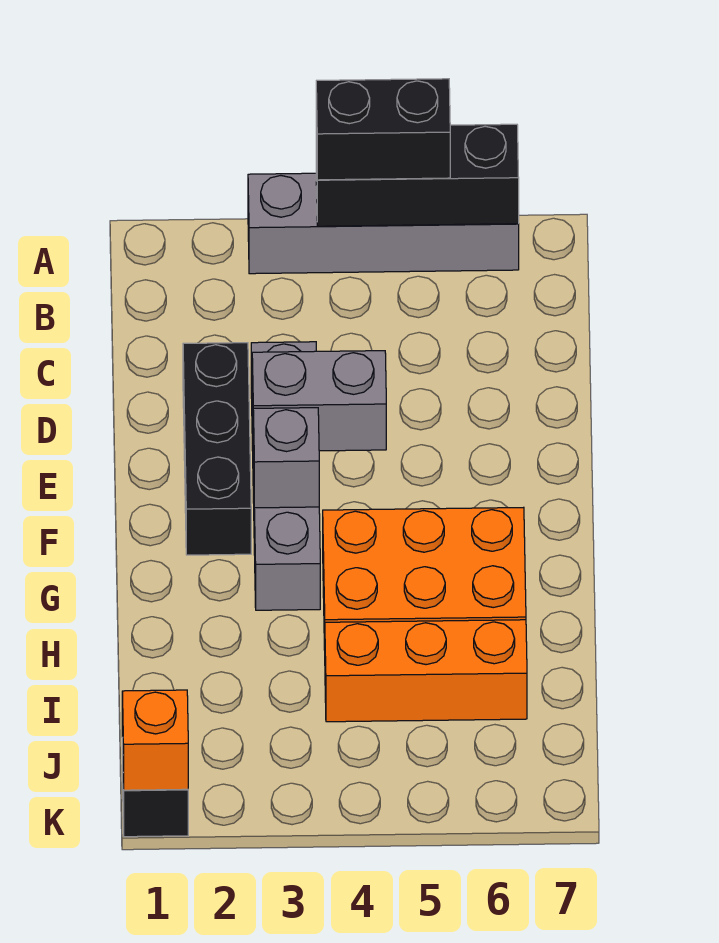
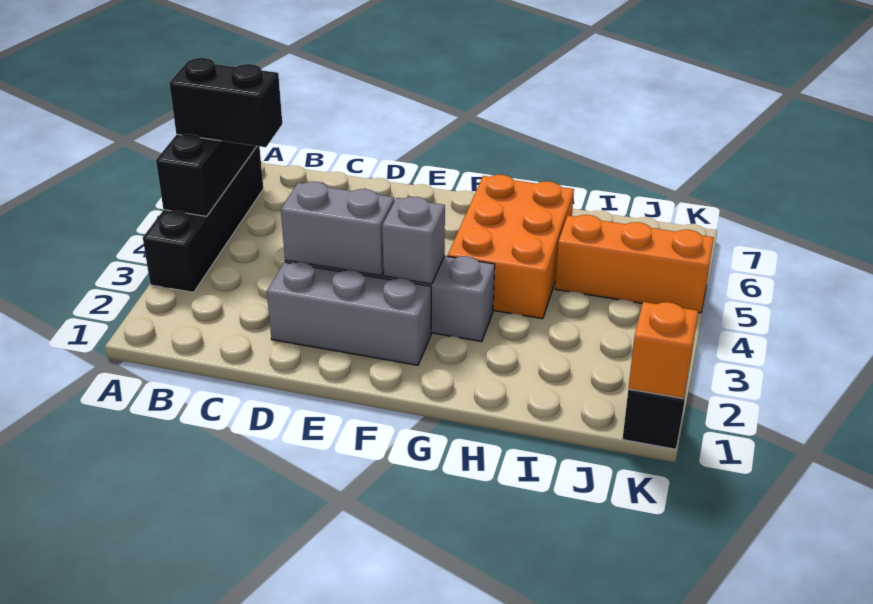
grey brick A3:A6 level 1 -> black brick A3:A6 level 1
black brick A4:A5 level 3 -> black brick A5:B5 level 3
black brick D2:F2 level 1 -> grey brick D2:F2 level 1
grey brick E3:E4 level 2 -> grey brick D3:E3 level 2
orange brick I4:I6 level 1 -> orange brick I5:K5 level 1

